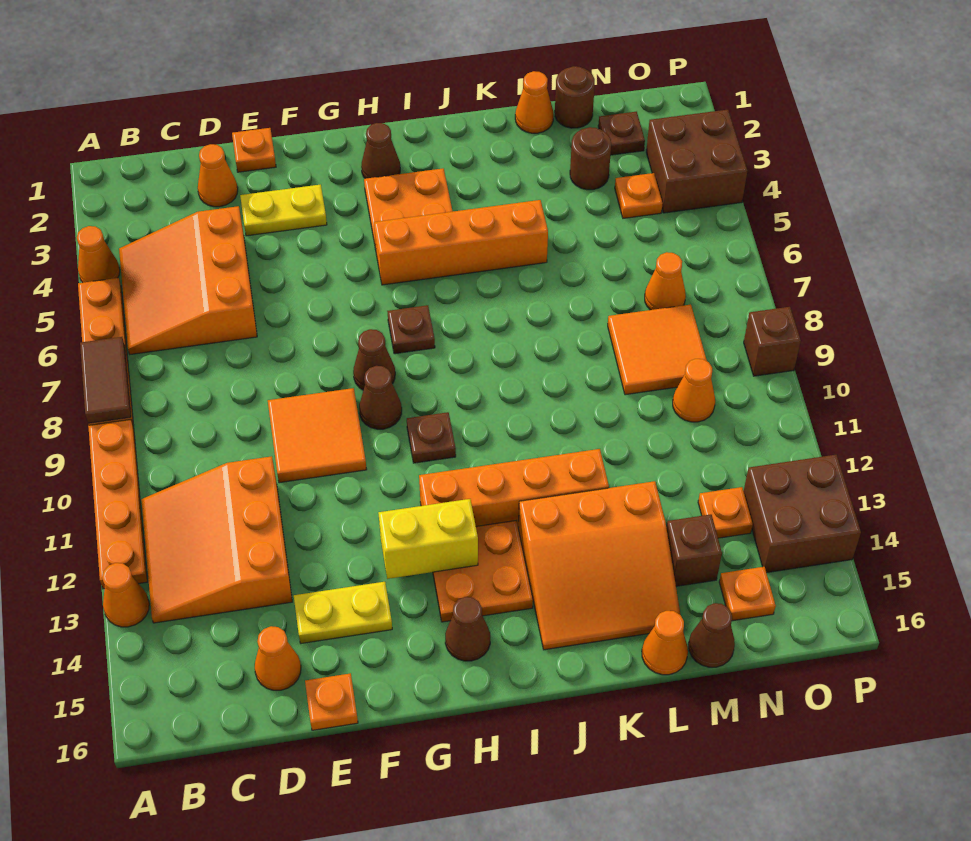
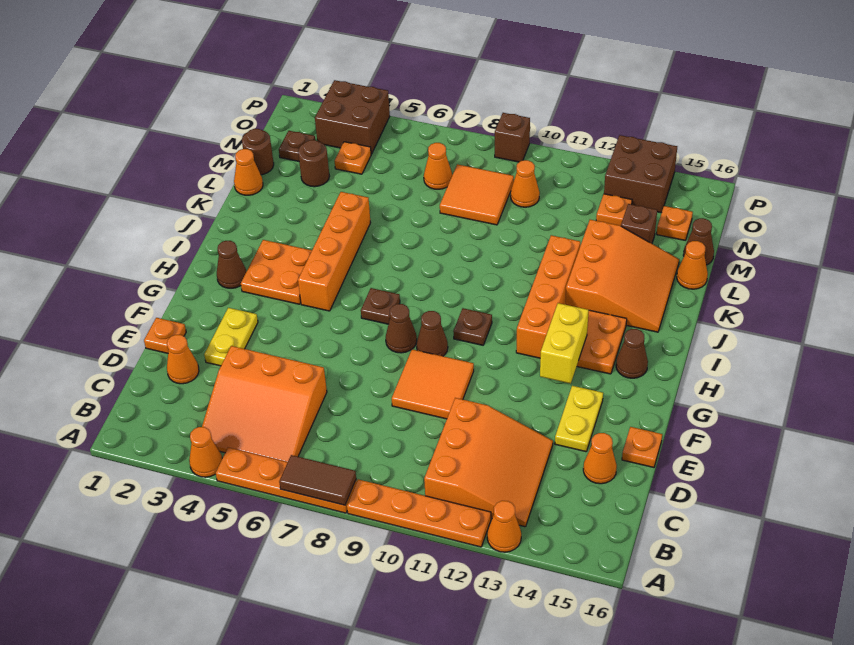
orange slope B11:D13 level 1 top D -> orange slope B11:D13 level 1 top 11

